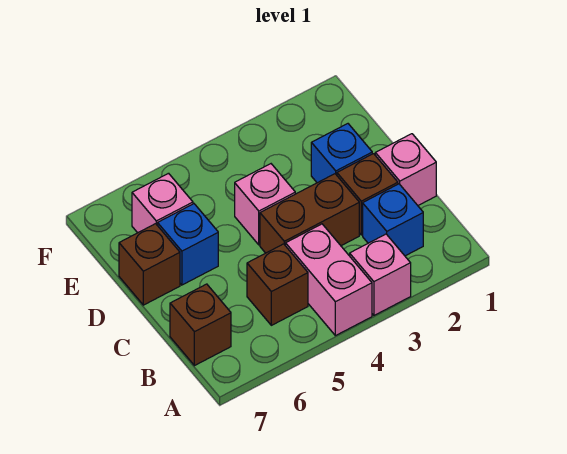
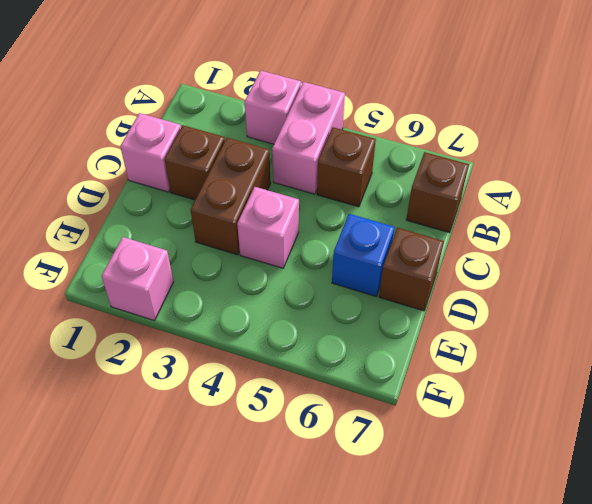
blue brick B2 level 1 -> none
brown brick C3:C4 level 1 -> brown brick C3:D3 level 1
blue brick D2 level 1 -> none
pink brick E6 level 1 -> pink brick F2 level 1

